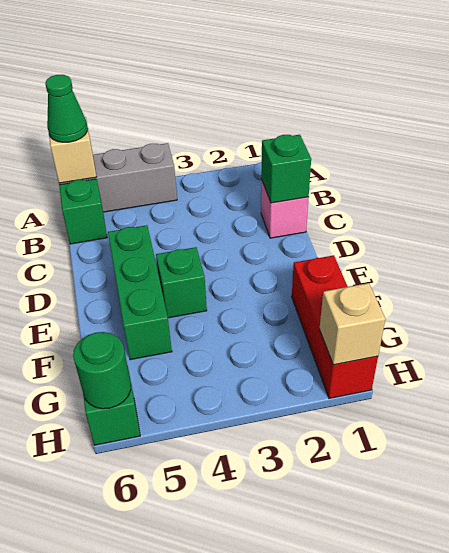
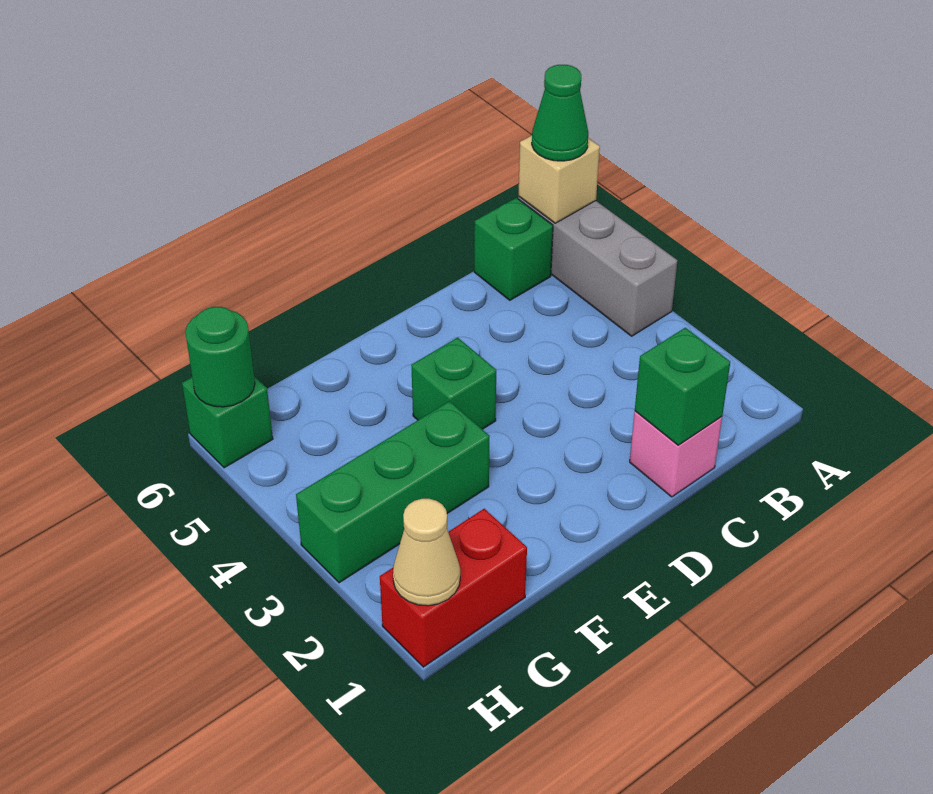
green brick D5:F5 level 1 -> green brick F3:H3 level 1
red brick F1:H1 level 1 -> red brick G1:H1 level 1
tan brick H1 level 2 -> tan cone H1 level 2

